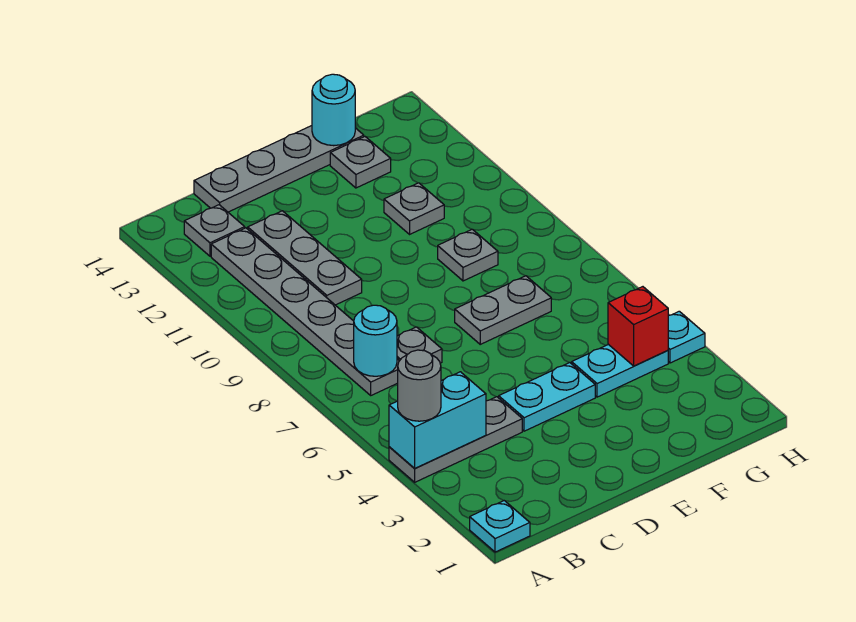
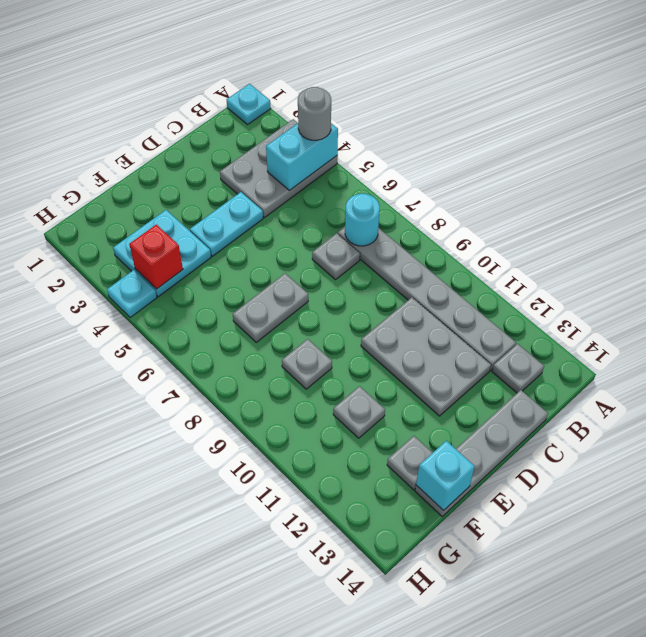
grey plate A4:C4 level 1 -> grey plate A3:C4 level 1
grey plate C10:C12 level 1 -> grey plate C10:D12 level 1
cyan plate F4:G4 level 1 -> cyan plate F3:G4 level 1
cyan round brick F14 level 2 -> cyan brick F14 level 2

